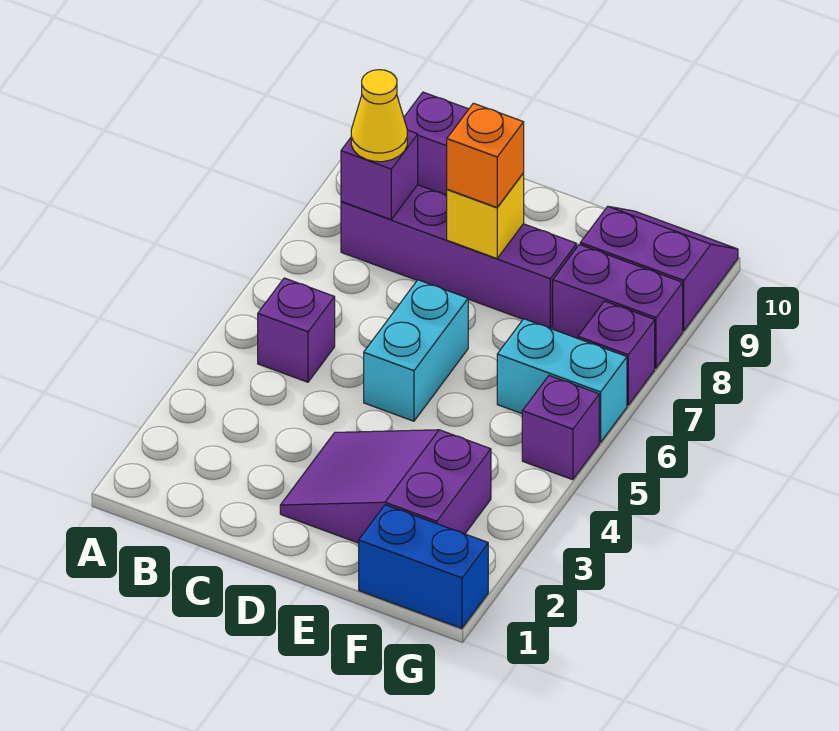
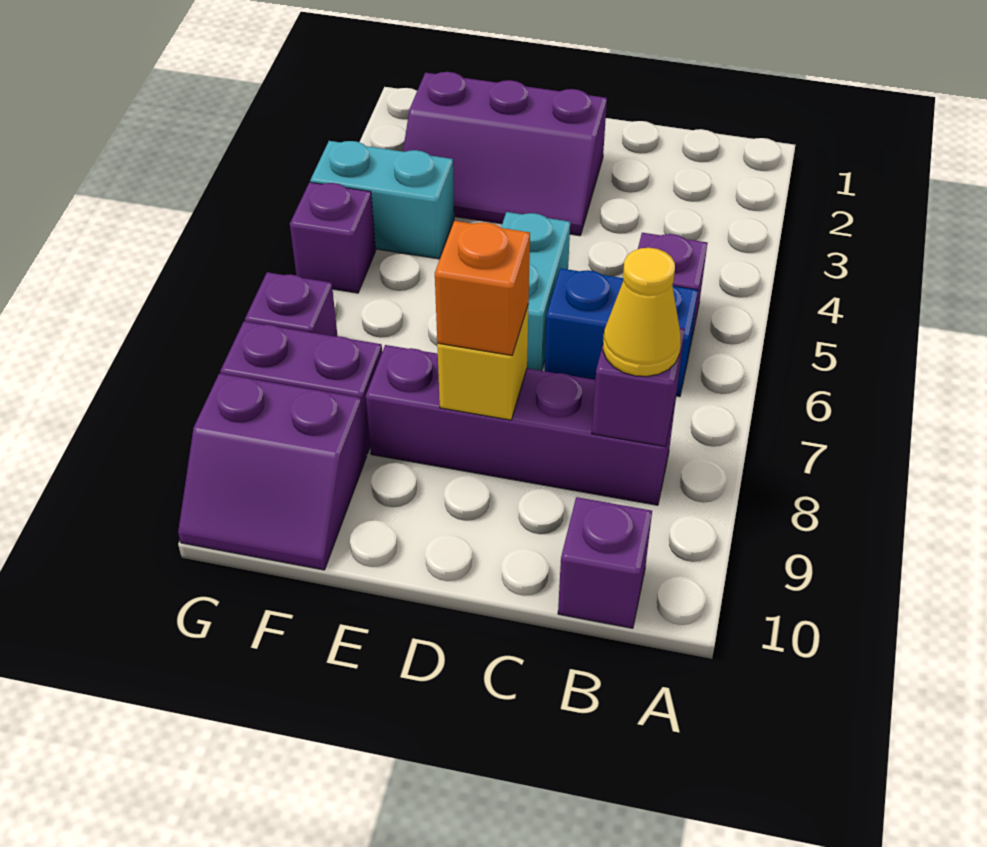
purple slope D2:F3 level 1 top F -> purple slope D2:F3 level 1 top 2
blue brick F1:G1 level 1 -> blue brick B6:C6 level 1
cyan brick F6:G6 level 1 -> cyan brick F4:G4 level 1

